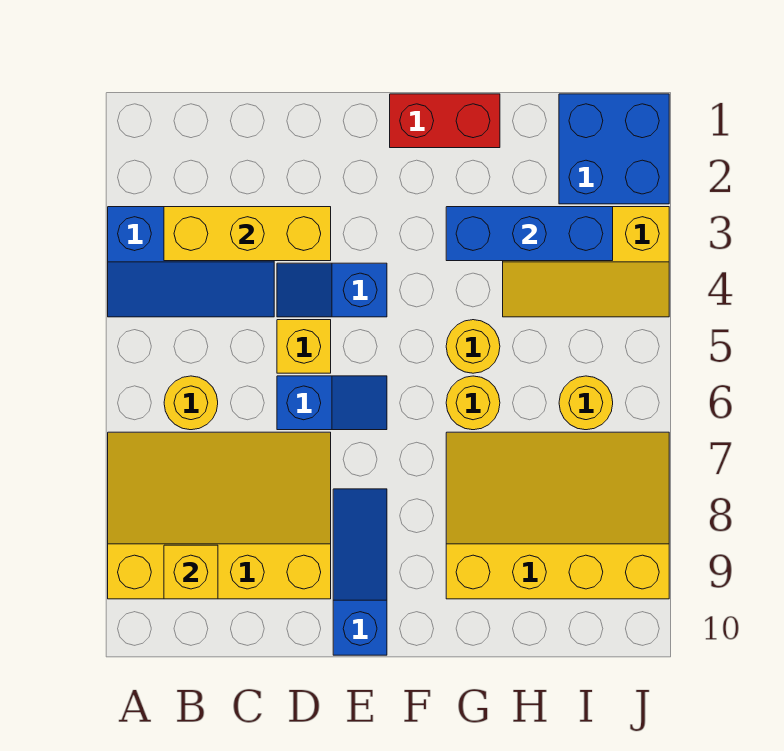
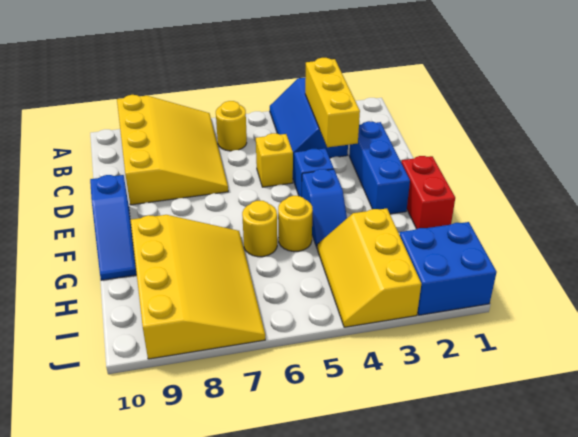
yellow brick B9 level 2 -> none
blue slope D6:E6 level 1 top D -> blue slope F4:G4 level 1 top F
blue slope E8:E10 level 1 top 10 -> blue slope E10:G10 level 1 top E
blue brick G3:I3 level 2 -> blue brick D2:F2 level 1
yellow round brick I6 level 1 -> none

